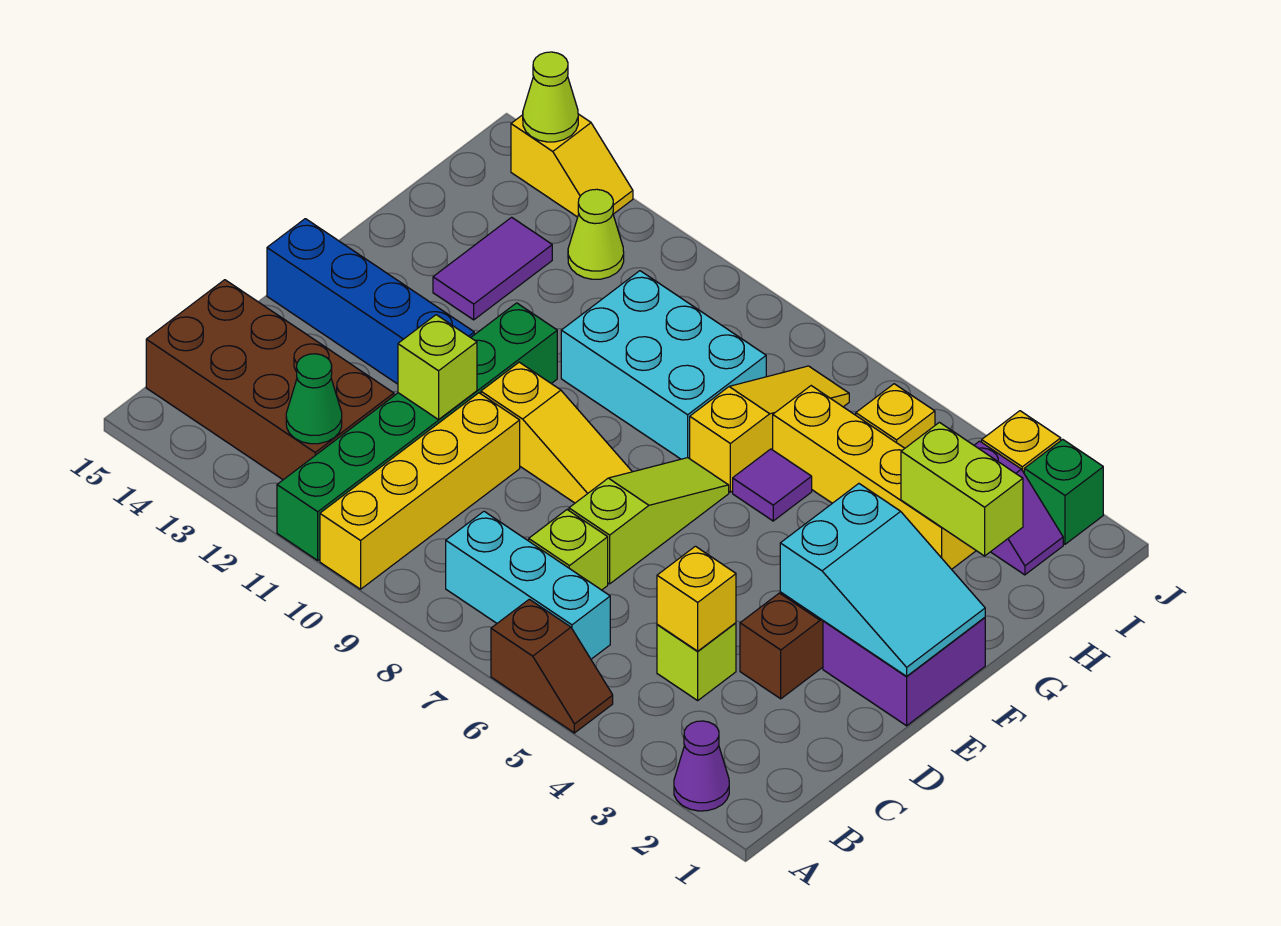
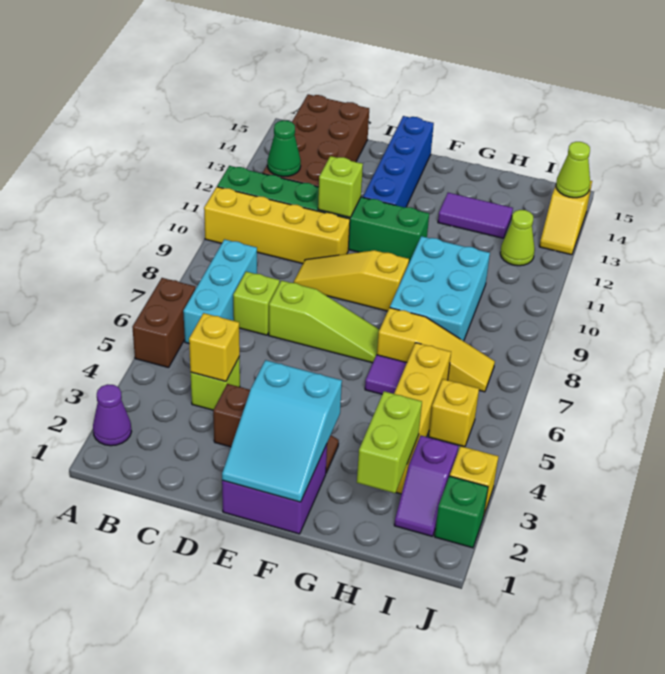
brown slope A5:A6 level 1 top 6 -> brown brick A5:A6 level 1
yellow slope E8:E10 level 1 top 10 -> yellow slope D9:F9 level 1 top F

